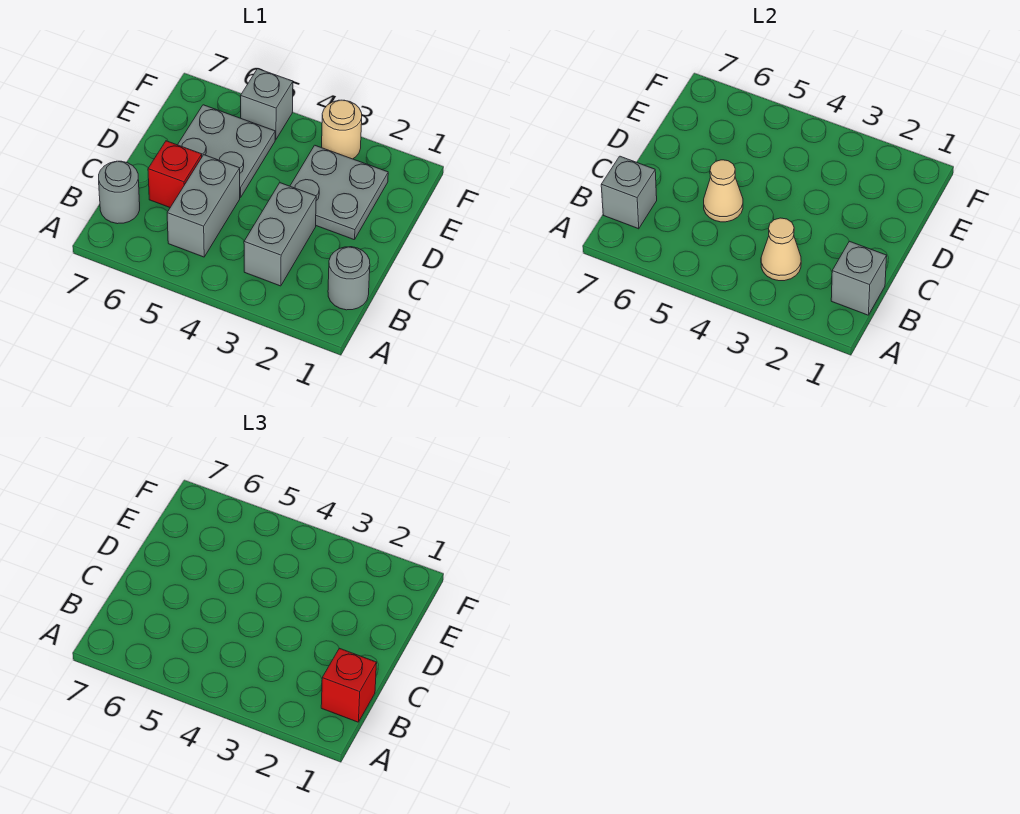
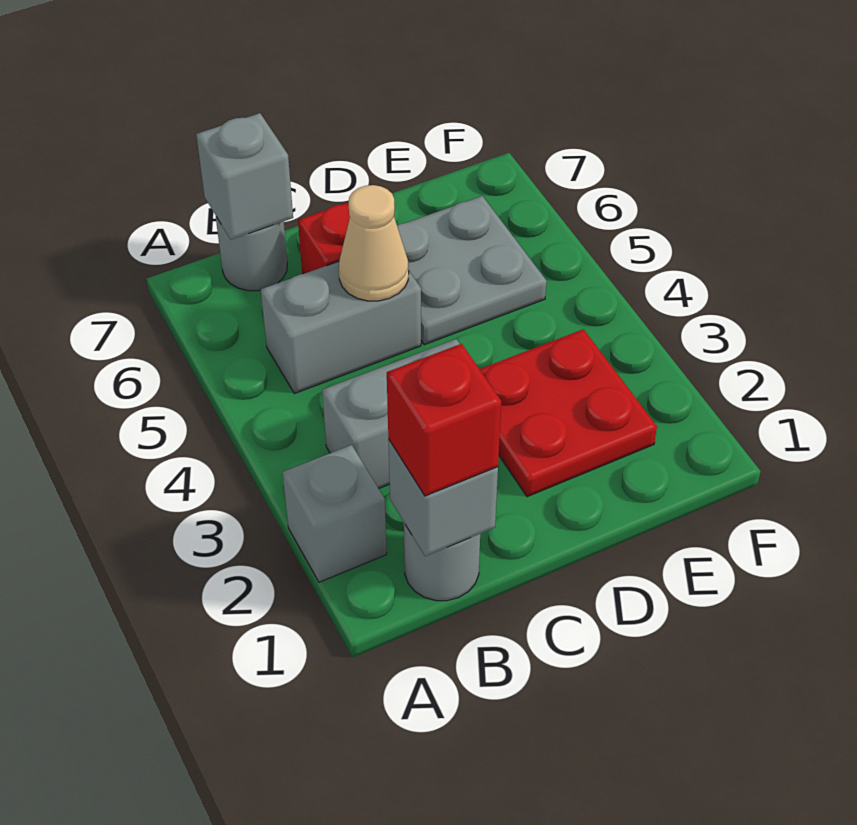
tan cone B3 level 2 -> none
grey plate D2:E3 level 1 -> red plate D2:E3 level 1
tan round brick F3 level 1 -> none
grey brick F5 level 1 -> grey brick A2 level 1

